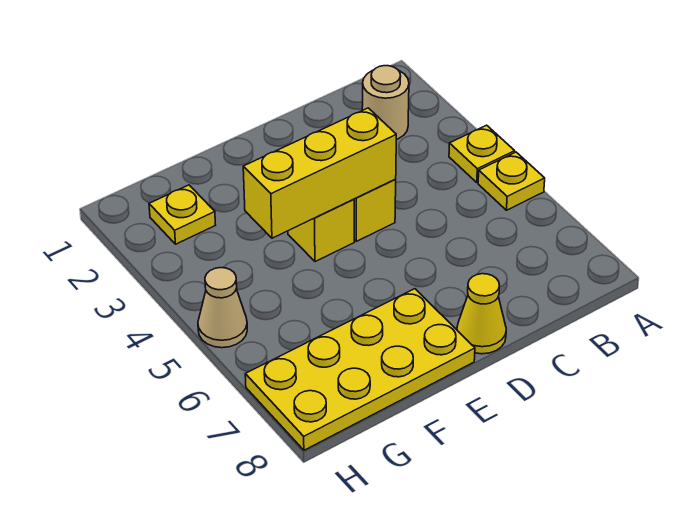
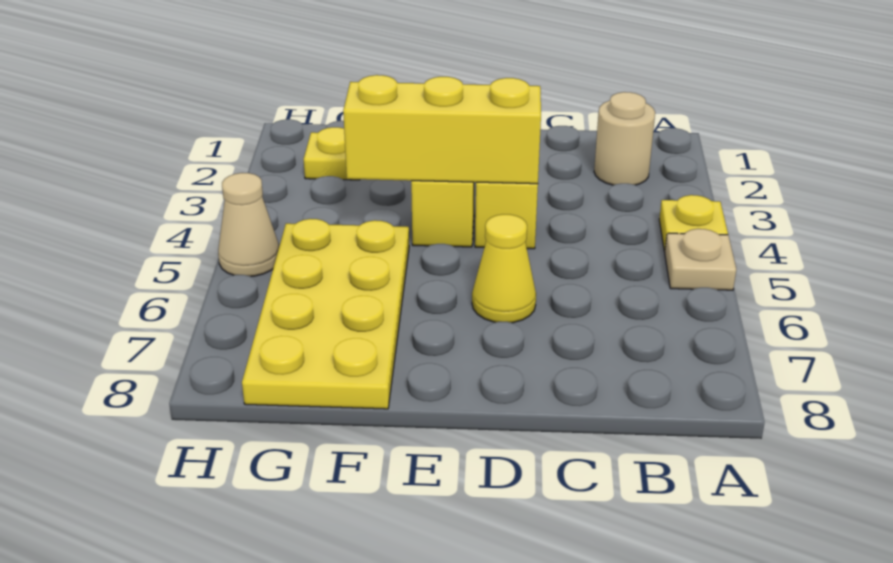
yellow plate A5 level 1 -> tan plate A5 level 1
yellow cone D8 level 1 -> yellow cone D6 level 1
yellow plate E7:H8 level 1 -> yellow plate F5:G8 level 1

